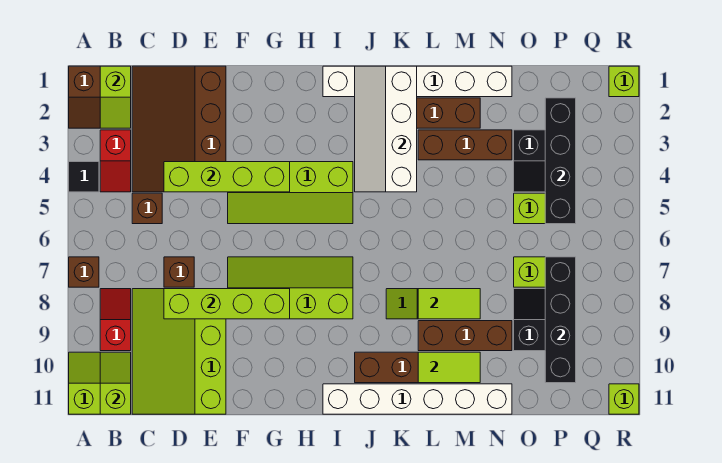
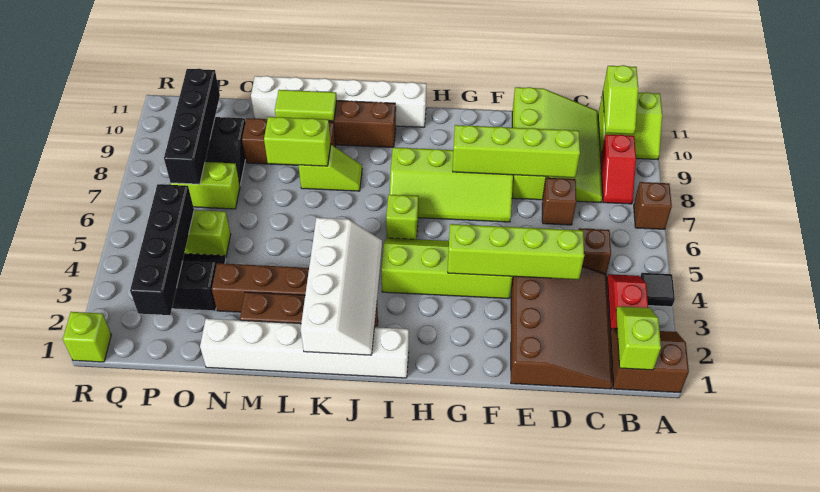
lime tile L8:M8 level 2 -> lime brick L8:M8 level 2
lime brick R11 level 1 -> lime brick I6 level 1

